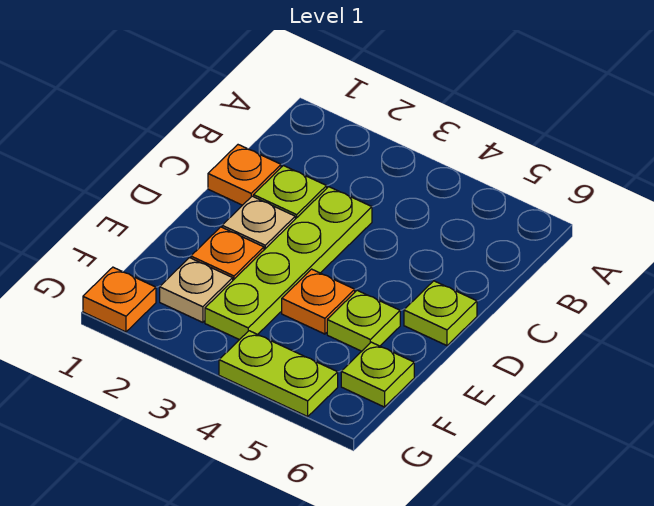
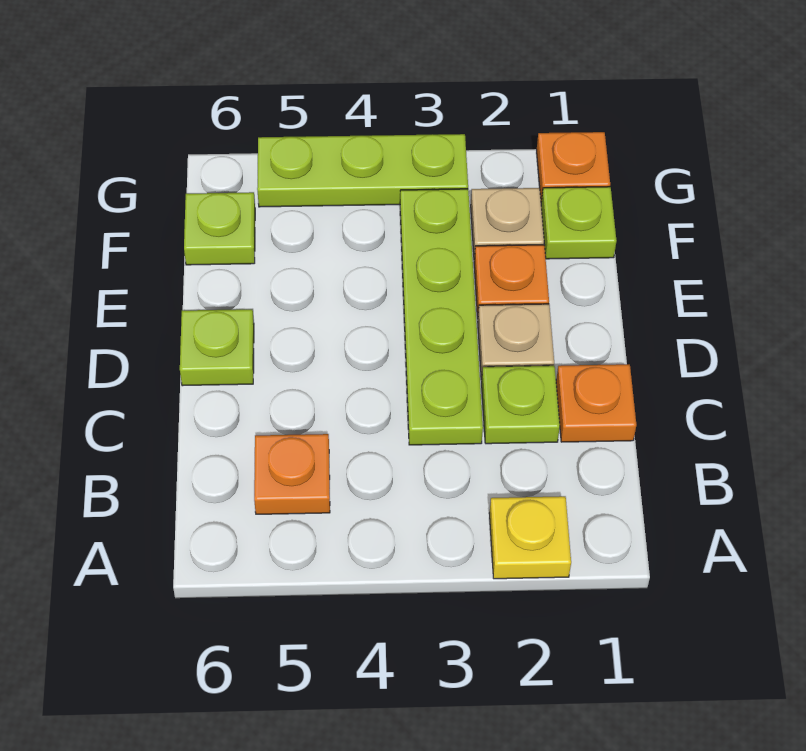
none -> yellow plate A2 level 1
orange plate E4 level 1 -> orange plate B5 level 1
lime plate E5 level 1 -> lime plate F1 level 1
lime plate G4:G5 level 1 -> lime plate G3:G5 level 1

